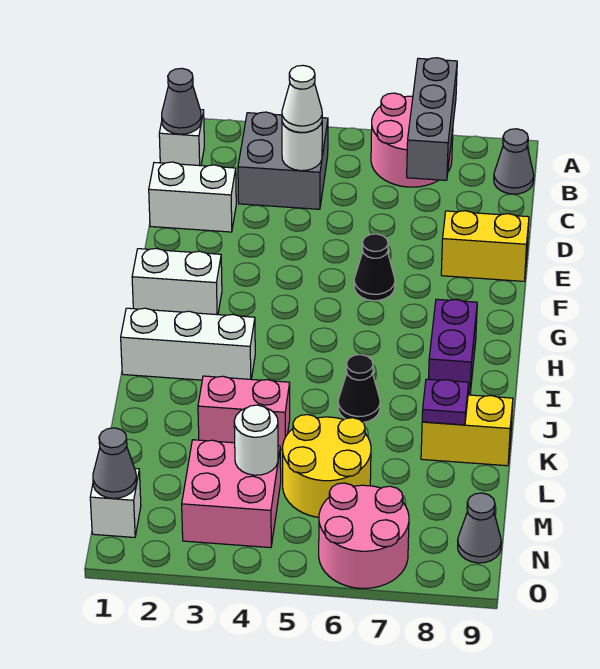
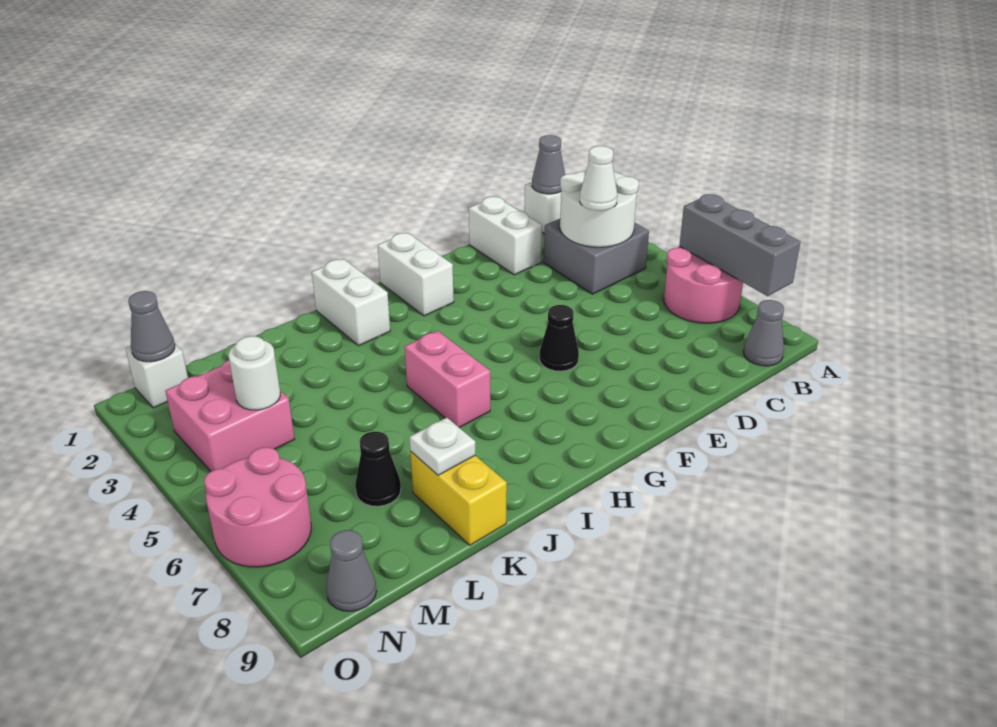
grey brick A7:C7 level 2 -> grey brick A6:A8 level 2
white round brick C4 level 2 -> white round brick B3:C4 level 2
yellow brick E8:E9 level 1 -> none
purple brick H8:I8 level 1 -> none
white brick I1:I3 level 1 -> white brick I1:I2 level 1
black cone J6 level 1 -> black cone L7 level 1
pink brick K3:K4 level 1 -> pink brick I5:I6 level 1
purple plate K8 level 2 -> white plate K8 level 2
yellow round brick L5:M6 level 1 -> none

